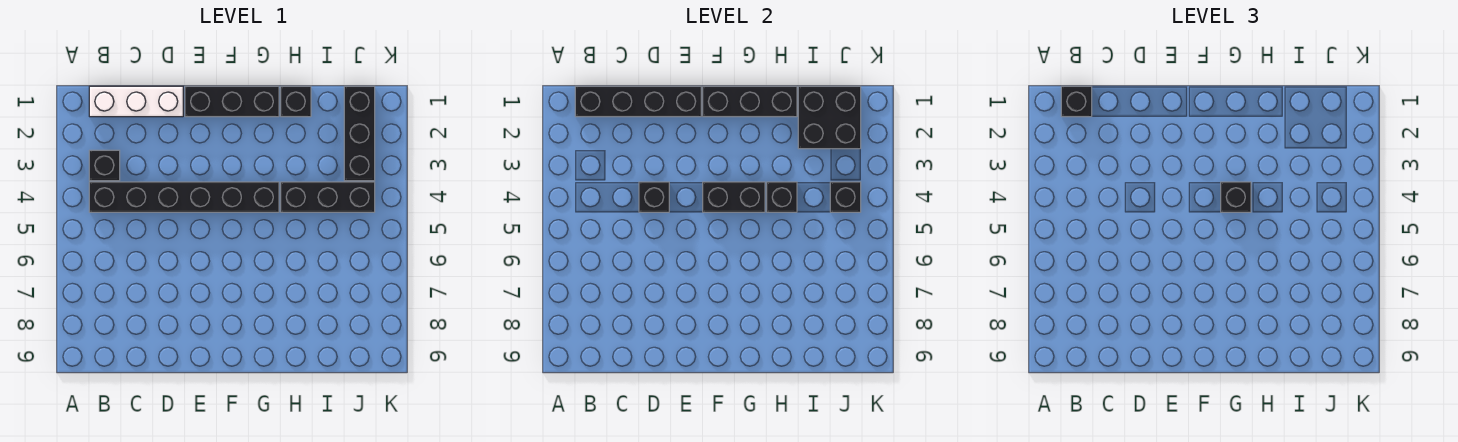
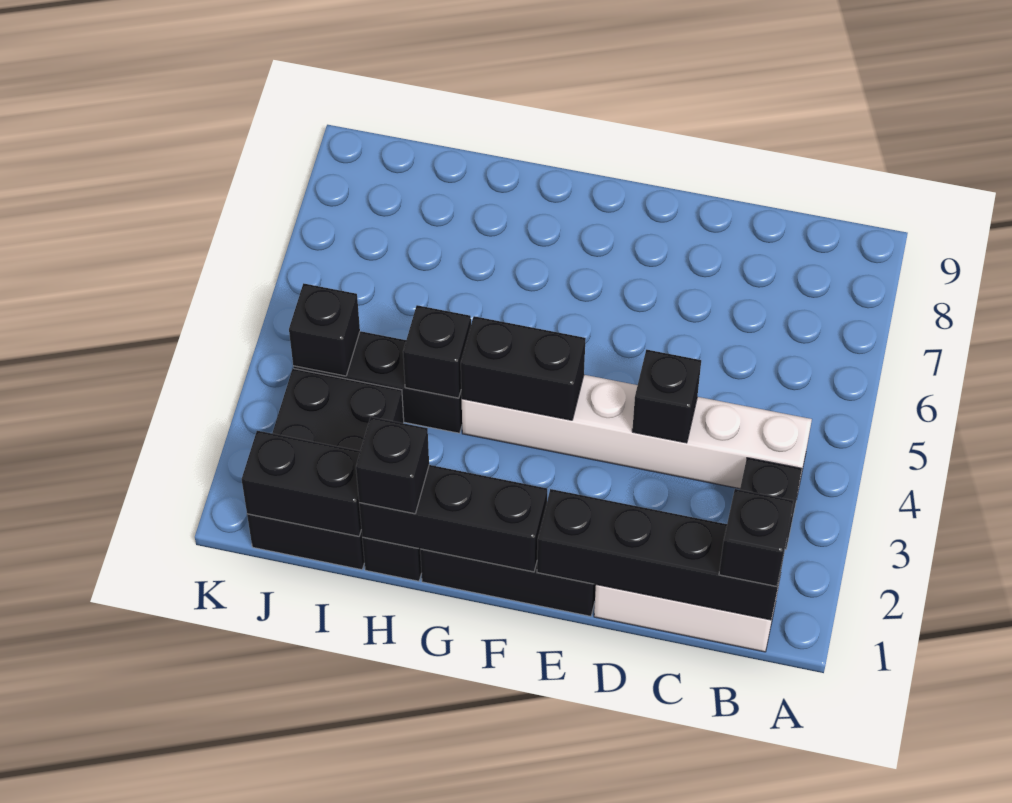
black brick B4:G4 level 1 -> white brick B4:G4 level 1
black brick G4 level 3 -> black brick H1 level 3
black brick I1:J2 level 2 -> black brick I1:J1 level 2
black brick J1:J3 level 1 -> black brick I1:J3 level 1

